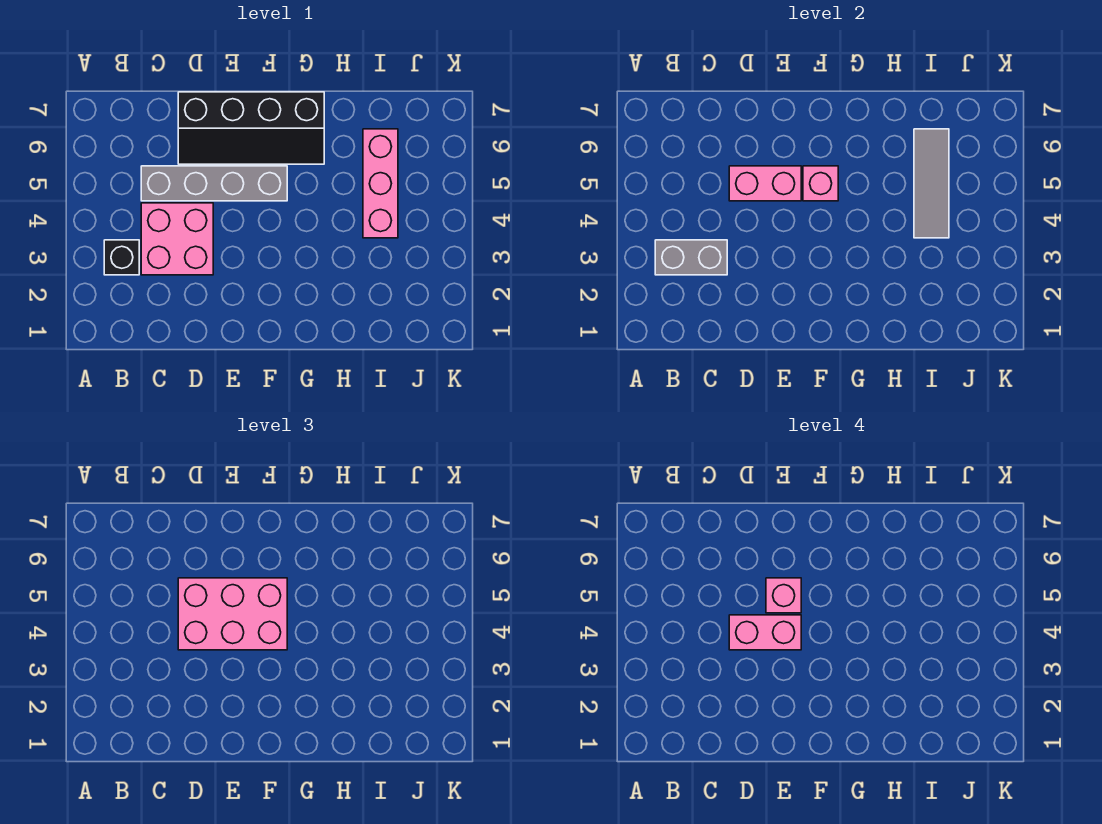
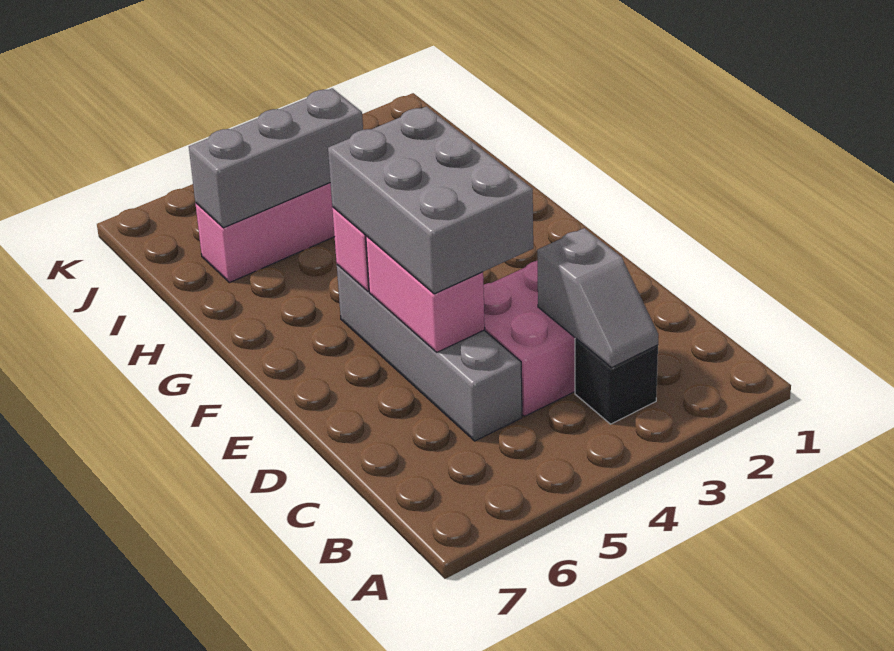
grey brick B3:C3 level 2 -> grey slope B3:C3 level 2 top C
pink brick D4:F5 level 3 -> grey brick D4:F5 level 3
pink brick D4:E4 level 4 -> none
black slope D6:G7 level 1 top 7 -> none
pink brick E5 level 4 -> none
grey tile I4:I6 level 2 -> grey brick I4:I6 level 2

